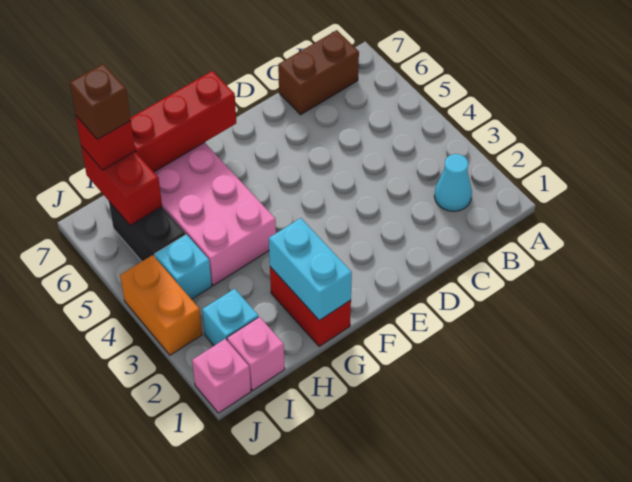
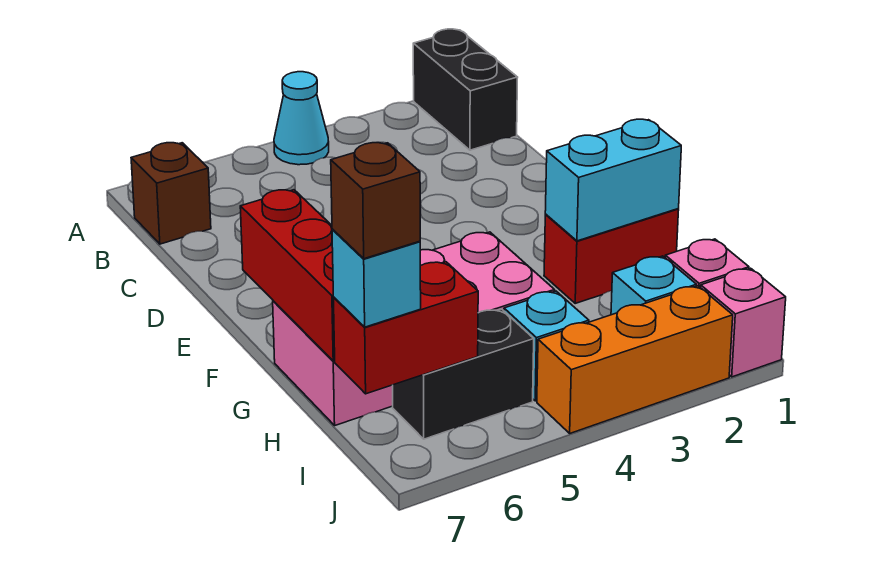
none -> black brick A1:B1 level 1
cyan cone B2 level 1 -> cyan cone A4 level 1
brown brick B7:C7 level 1 -> brown brick B7 level 1
red brick I7 level 3 -> cyan brick I7 level 3
orange brick J3:J4 level 1 -> orange brick J2:J4 level 1

